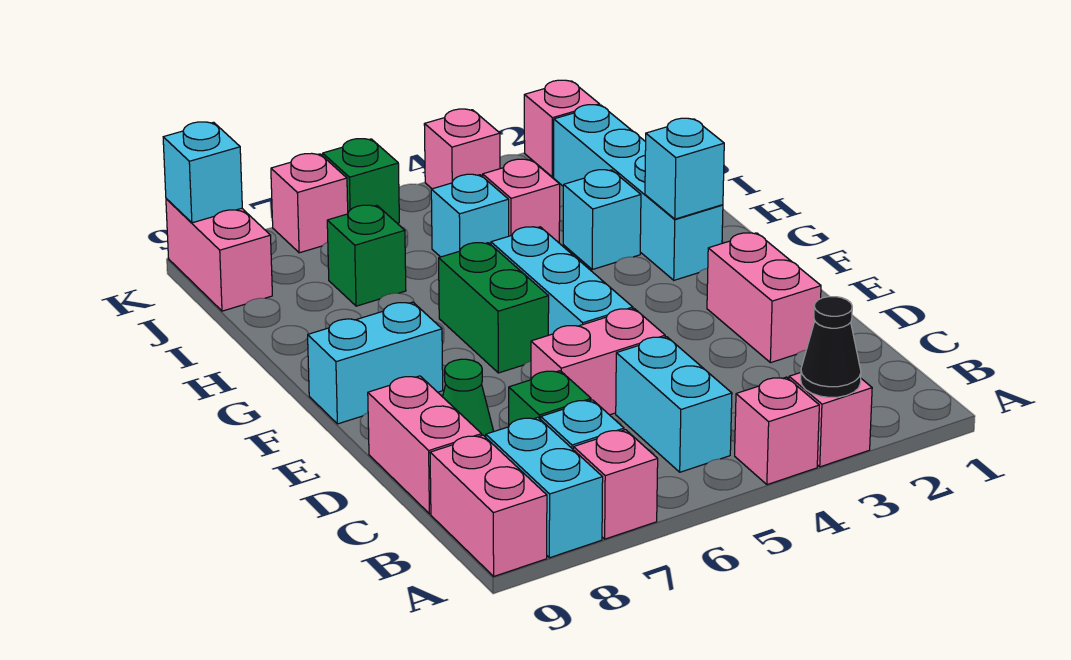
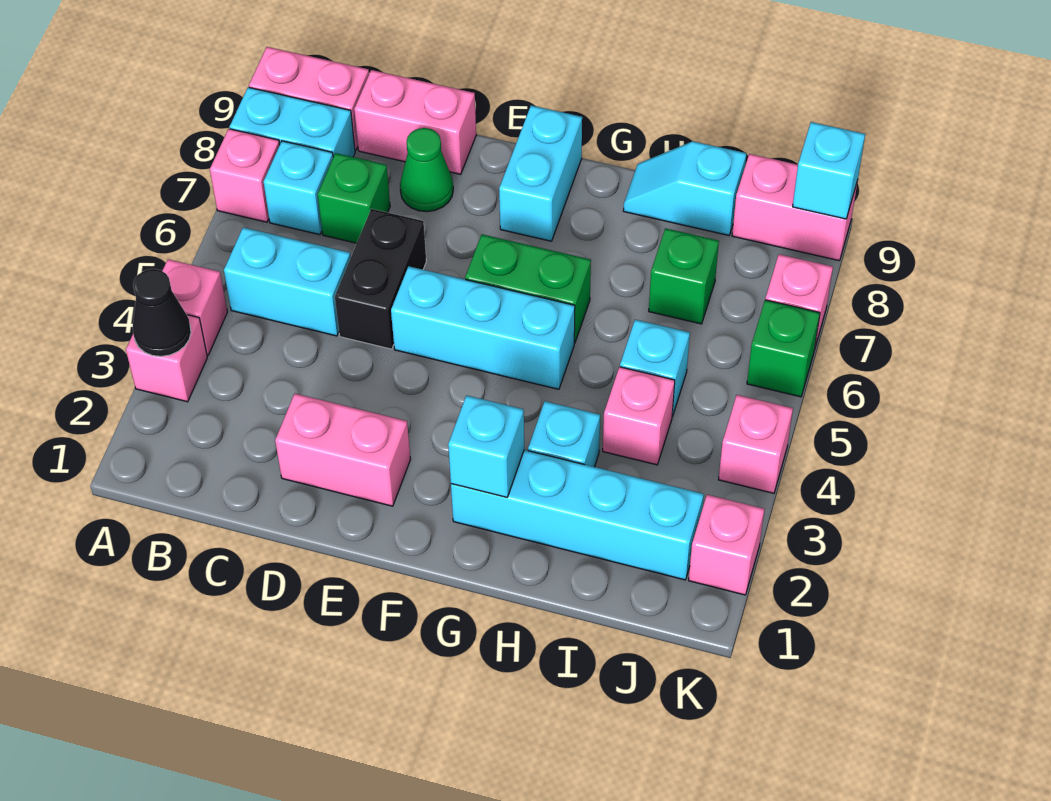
pink brick D5:D6 level 1 -> black brick D5:D6 level 1
none -> cyan slope H9:I9 level 1 top I

